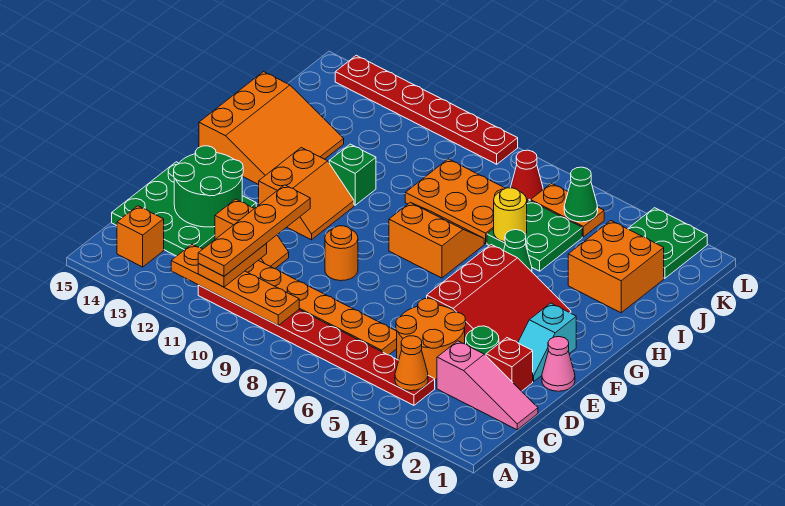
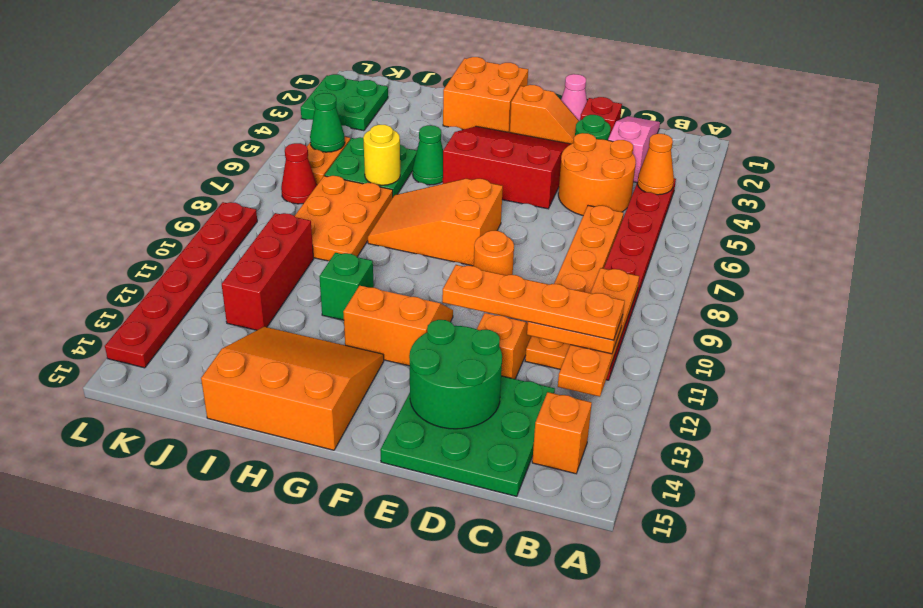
cyan slope E2:F2 level 1 top F -> orange slope E2:F2 level 1 top F
orange slope G7:H8 level 1 top G -> orange slope F7:H8 level 1 top F
orange brick I2:J3 level 1 -> orange brick G1:H2 level 1
none -> red brick J10:J12 level 1

